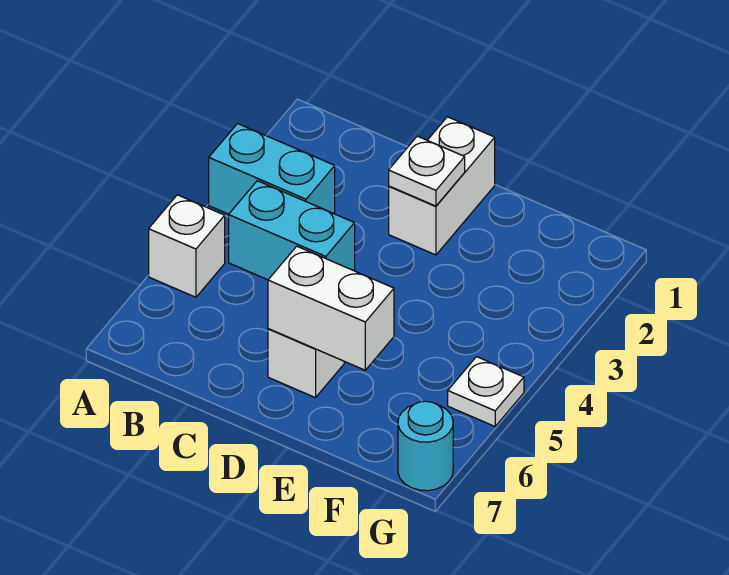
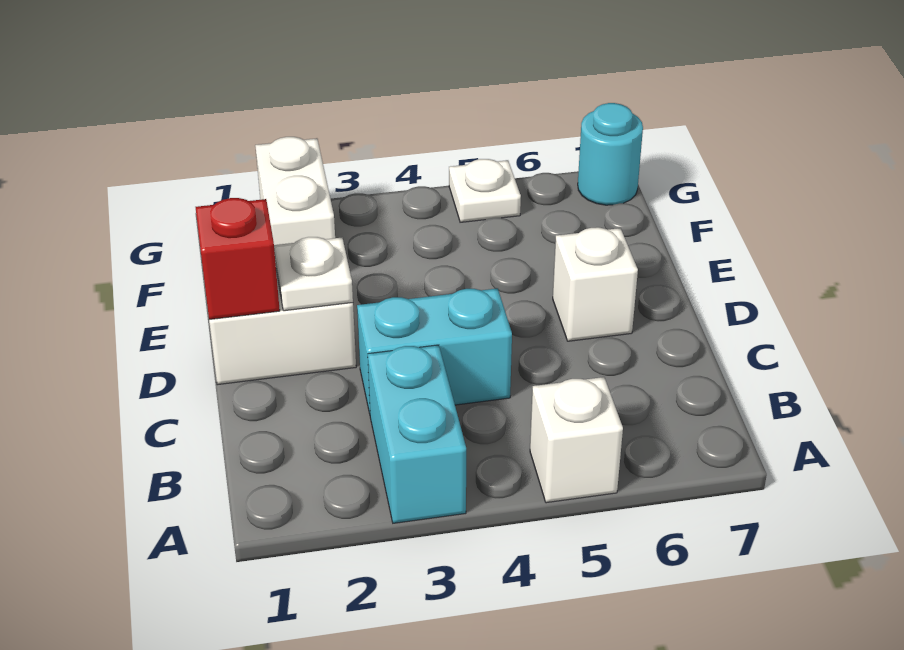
cyan brick B4:C4 level 1 -> cyan brick C3:C4 level 1
none -> red brick D1 level 2
white brick D6:E6 level 2 -> white brick F2:G2 level 1

